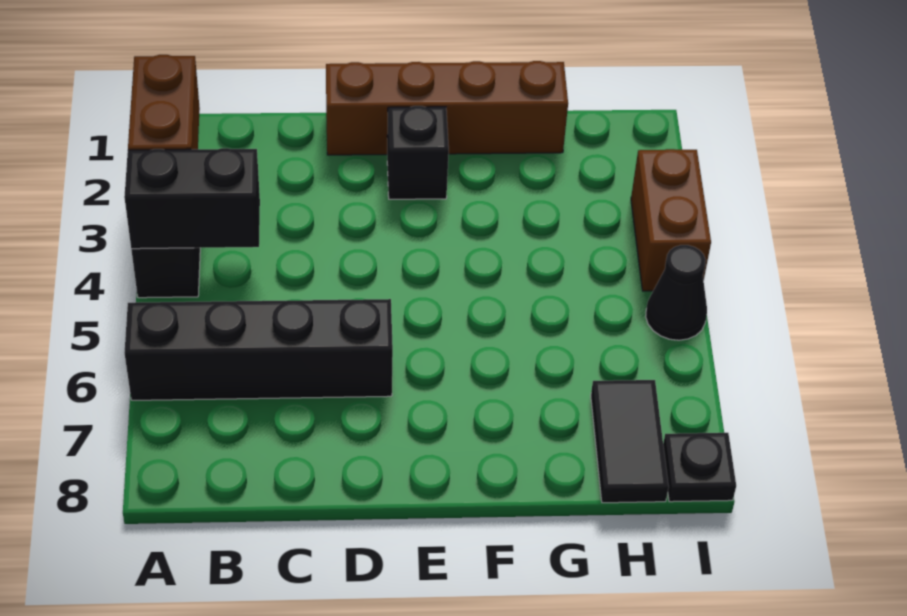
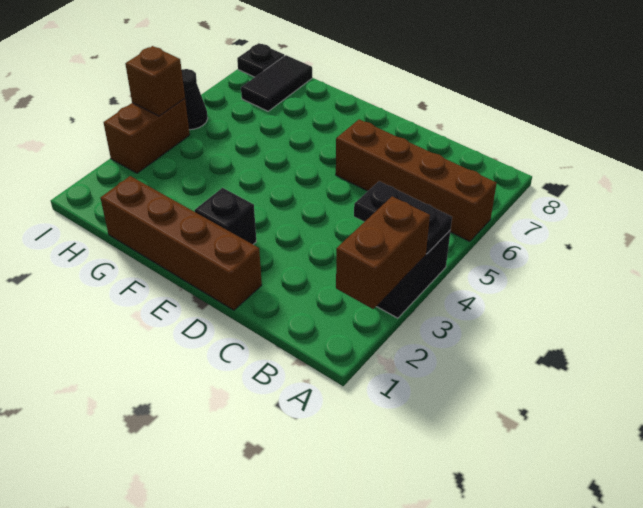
black brick A4:B4 level 2 -> black plate A4:B4 level 2
black brick A6:D6 level 1 -> brown brick A6:D6 level 1
none -> brown brick I4 level 2

